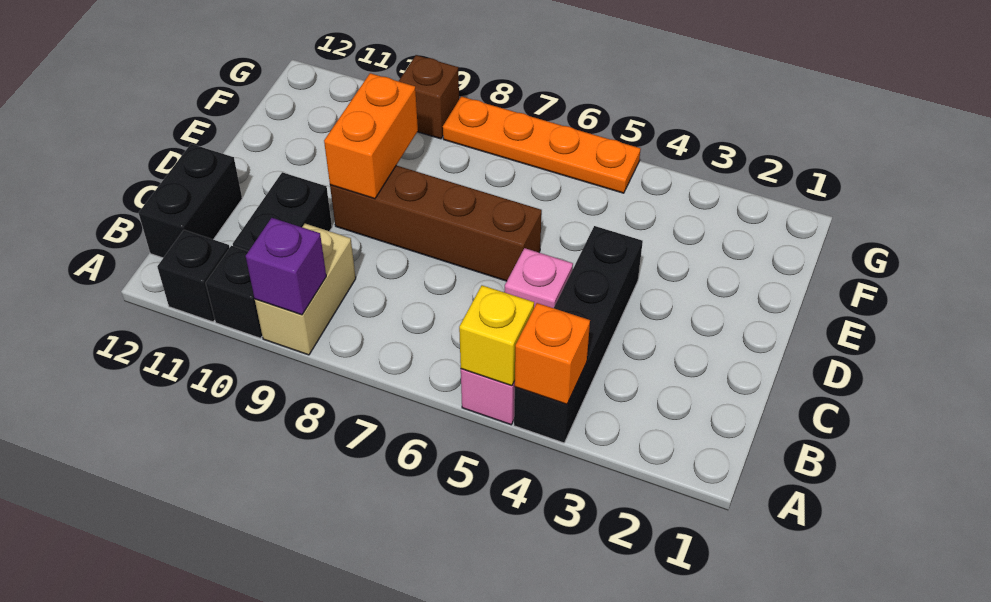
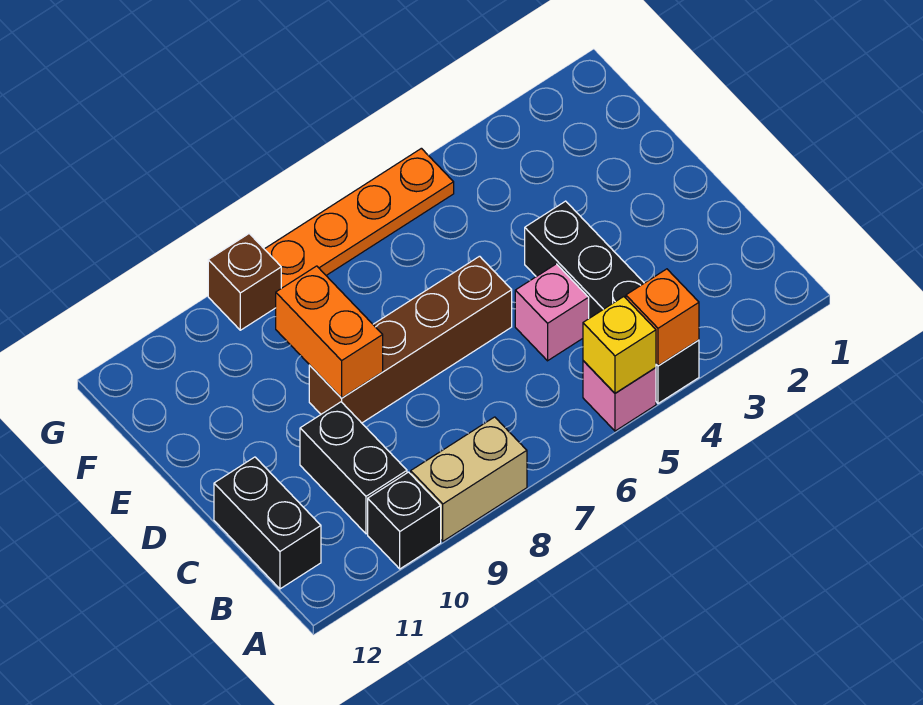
tan brick A9:B9 level 1 -> tan brick A8:A9 level 1
purple brick A9 level 2 -> none
black brick A11 level 1 -> none

